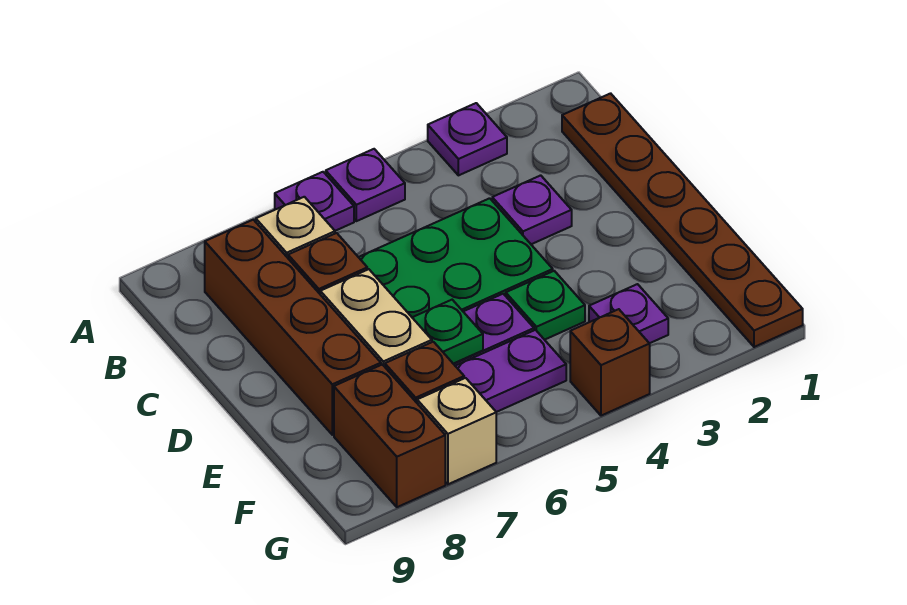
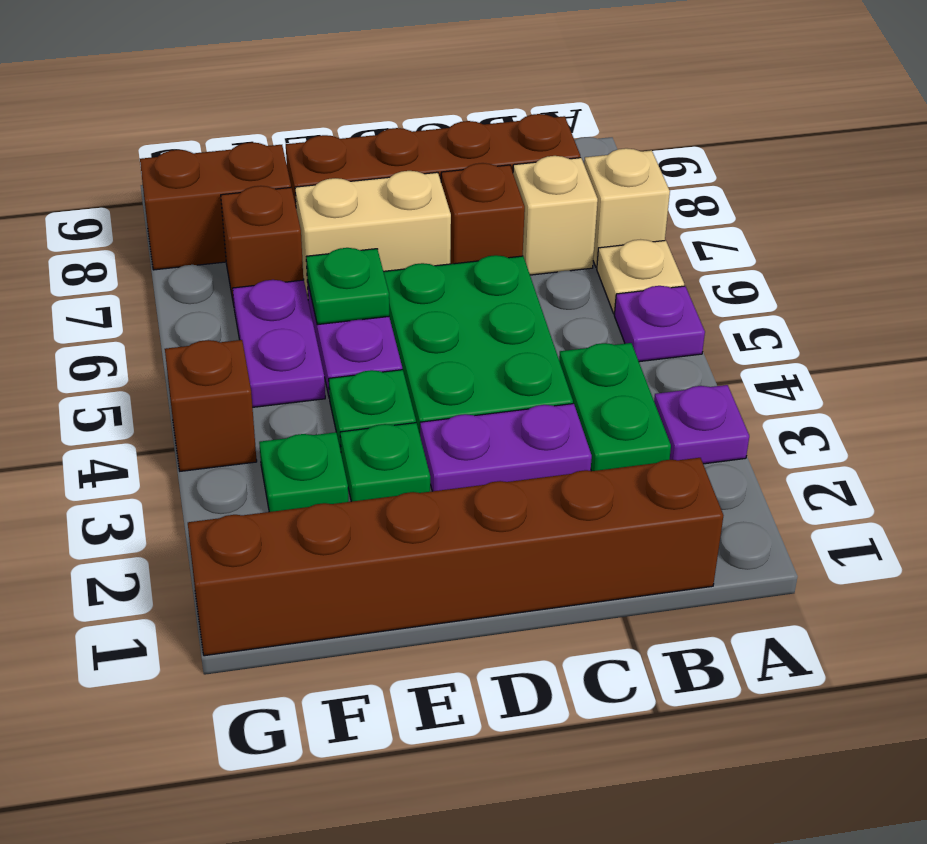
purple plate A6 level 1 -> tan plate A6 level 1
brown plate B1:G1 level 1 -> brown brick B1:G1 level 1
none -> green plate B3:B4 level 1
purple plate C3 level 1 -> purple plate C3:D3 level 1
none -> green plate E3 level 1
purple plate F3 level 1 -> green plate F3 level 1
tan brick G7 level 1 -> tan brick A7 level 1

